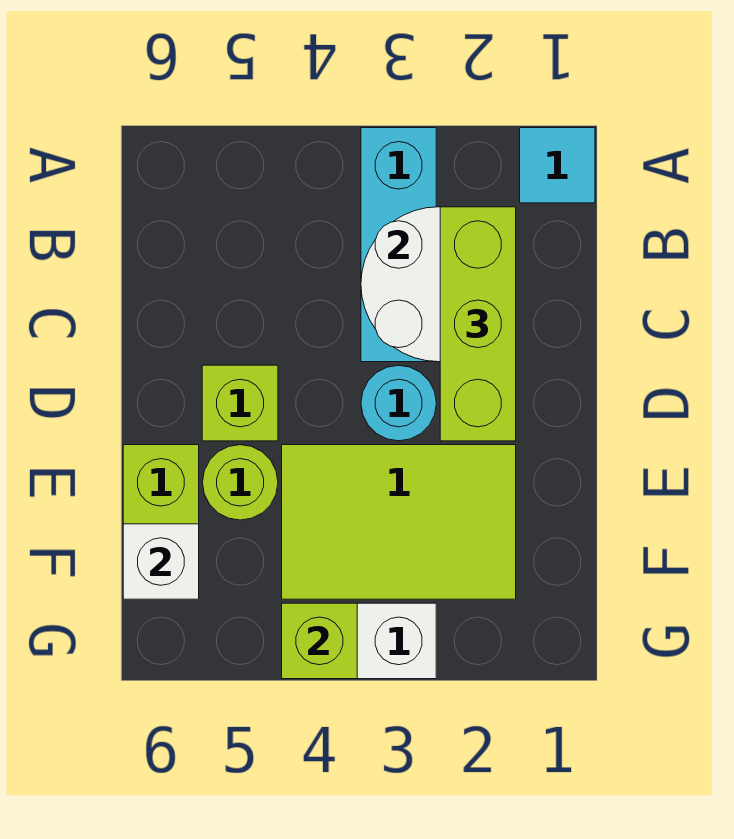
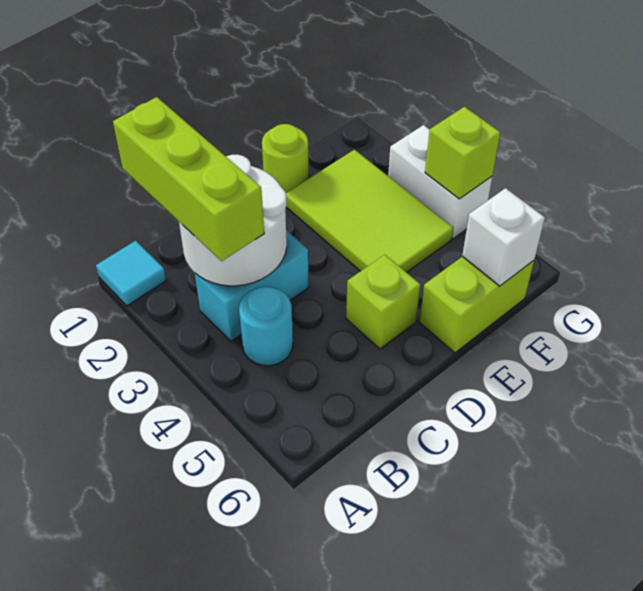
cyan brick A3:C3 level 1 -> cyan brick B3:C3 level 1
lime brick B2:D2 level 3 -> lime brick B1:B3 level 3
cyan round brick D3 level 1 -> cyan round brick B4 level 1
lime round brick E5 level 1 -> lime round brick E1 level 1

